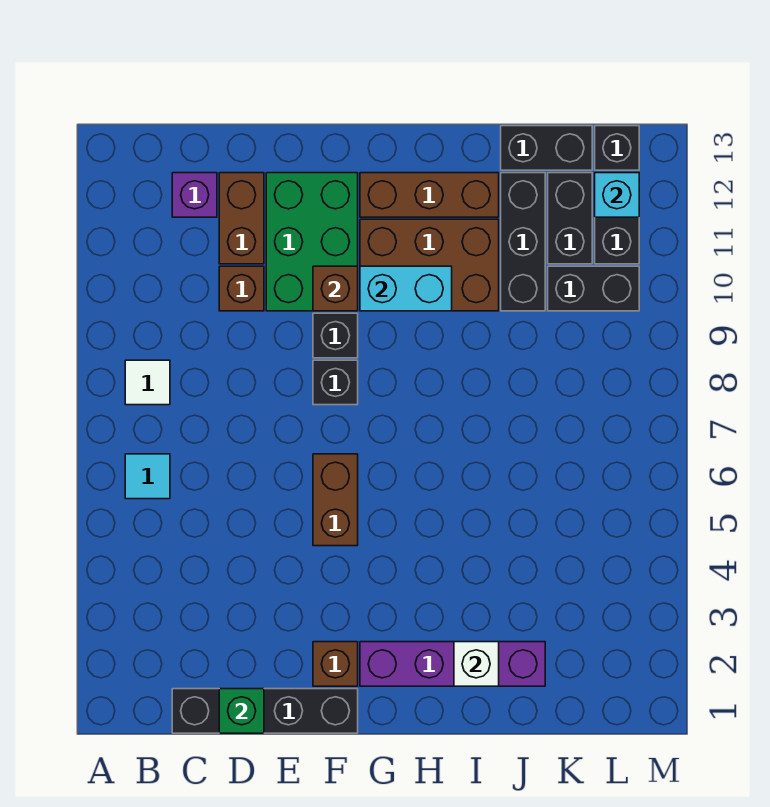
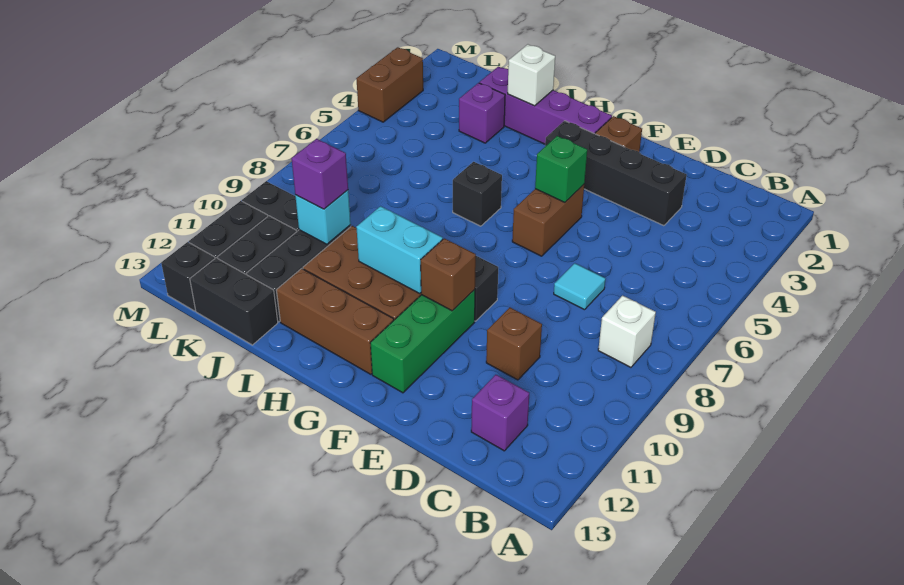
cyan tile B6 level 1 -> cyan tile D7 level 1
white tile B8 level 1 -> white brick B8 level 1
black brick C1:F1 level 1 -> black brick D3:G3 level 1
green brick D1 level 2 -> green brick F5 level 2
brown brick D11:D12 level 1 -> brown brick M3:M4 level 1
green brick E10:F12 level 1 -> green brick F10:F12 level 1
black brick F8 level 1 -> black brick H6 level 1
none -> purple brick J3 level 1
none -> purple brick J10 level 3
cyan brick L12 level 2 -> cyan brick J10 level 2

